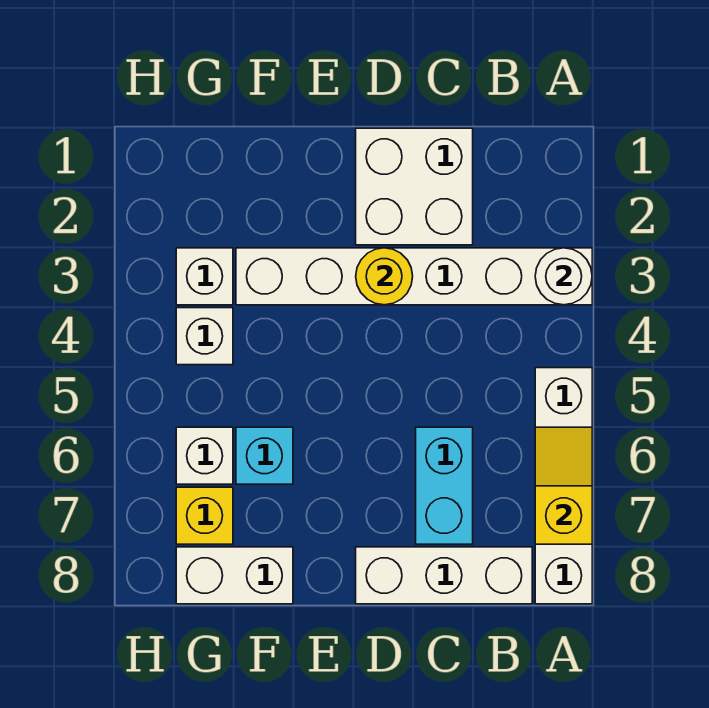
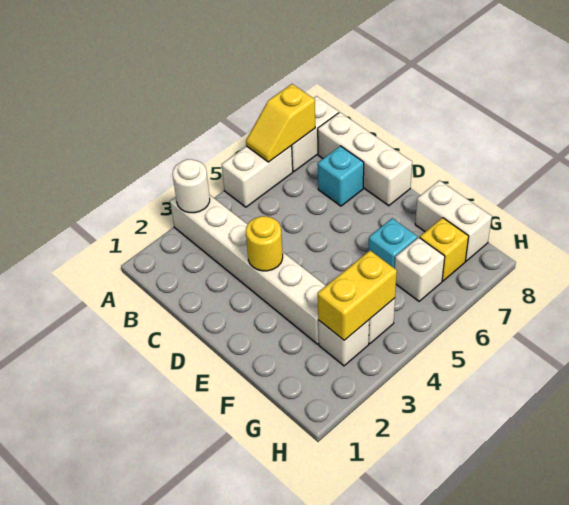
white brick C1:D2 level 1 -> none
cyan brick C6:C7 level 1 -> cyan brick C7 level 1
none -> yellow brick G3:G4 level 2

